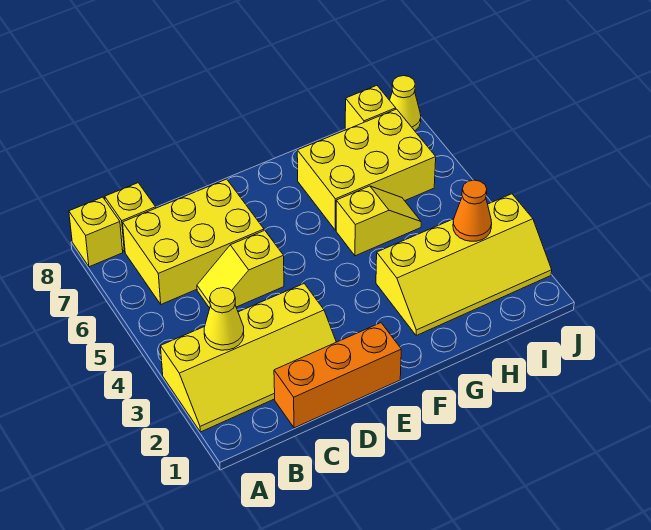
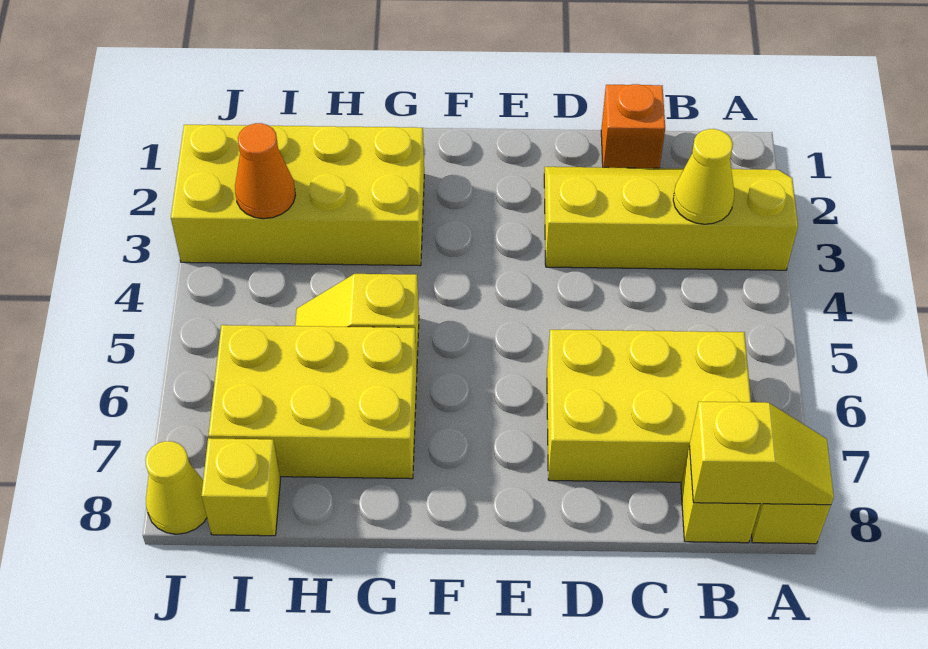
orange brick C1:E1 level 1 -> orange brick C1 level 1
yellow slope C5:D5 level 1 top D -> yellow slope A8:B8 level 2 top B
yellow slope G2:J3 level 1 top 3 -> yellow brick G2:J3 level 1

